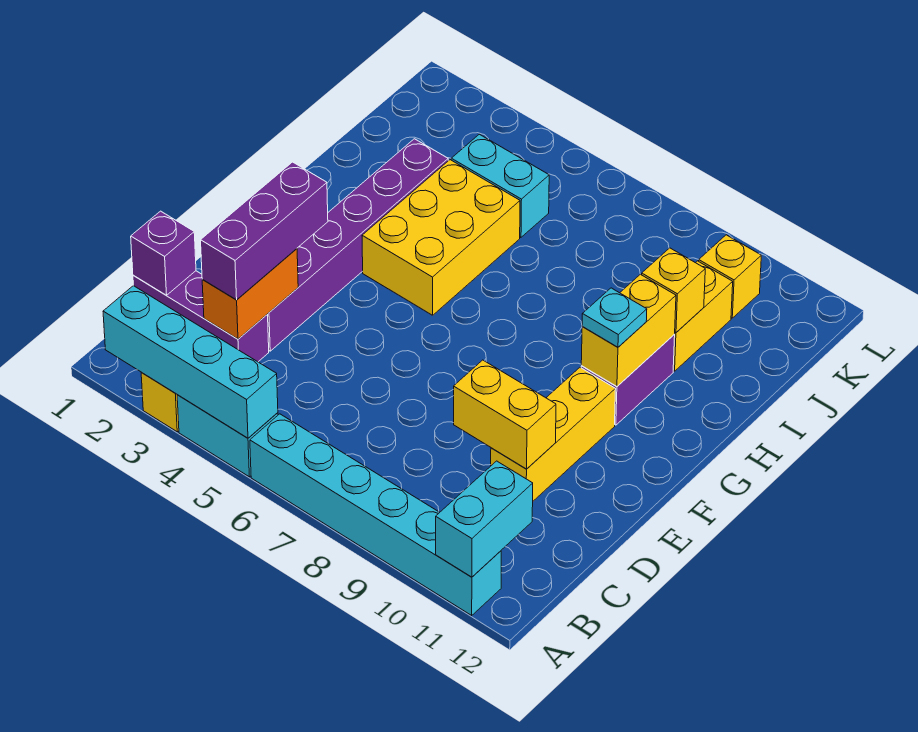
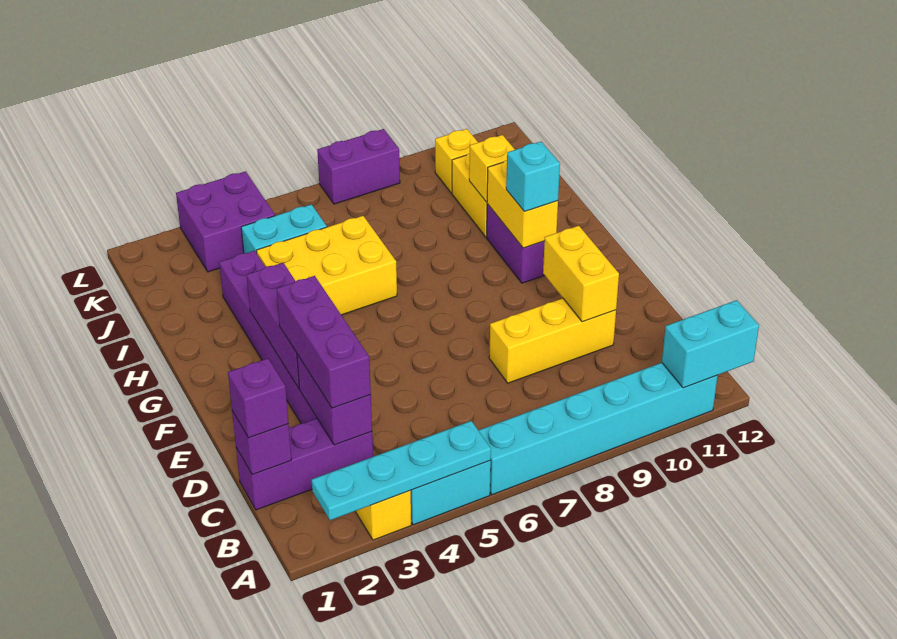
cyan brick A2:A5 level 2 -> cyan plate A2:A5 level 2
cyan brick A11:B11 level 2 -> cyan brick A11:A12 level 2
none -> purple brick C1 level 3
orange brick C3:D3 level 2 -> purple brick C3:D3 level 2
yellow brick D9:D10 level 2 -> yellow brick D10:E10 level 2
yellow brick D10:F10 level 1 -> yellow brick D8:D10 level 1
none -> purple brick E3:G3 level 2
yellow brick G4:I5 level 1 -> yellow brick H4:I6 level 1
cyan plate G10 level 3 -> cyan brick G10 level 3
none -> purple brick K3:L4 level 1
none -> purple brick L7:L8 level 1

